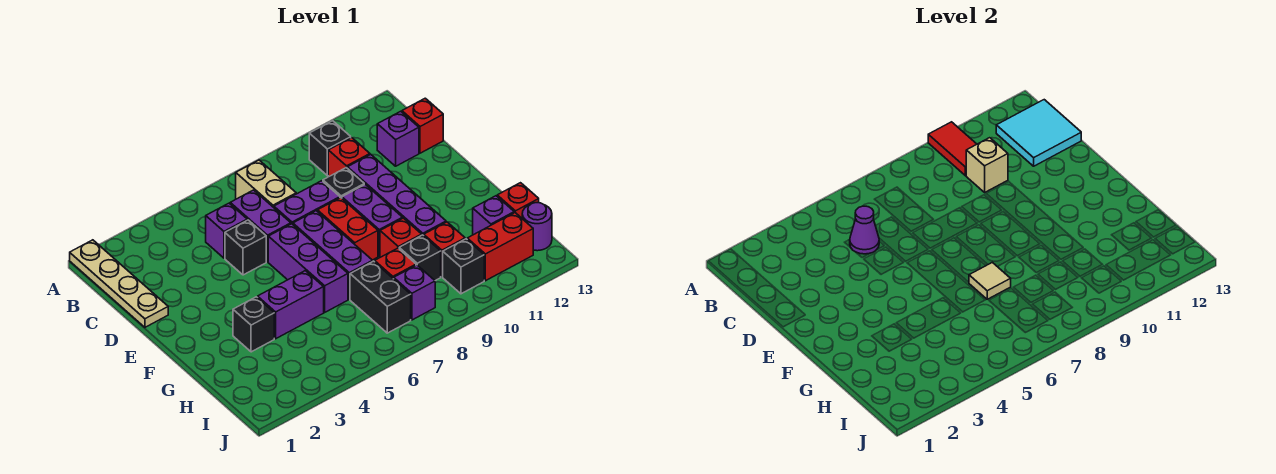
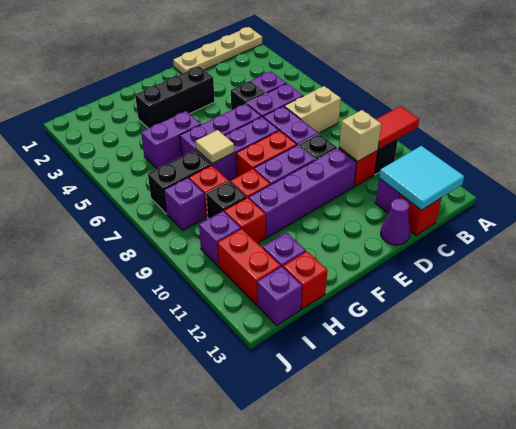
purple cone C5 level 2 -> purple cone D13 level 1
black brick G3 level 1 -> black brick E3:G3 level 1
purple brick G4:G5 level 1 -> purple brick G5:H5 level 1
black brick I10 level 1 -> purple brick I10 level 1
purple round brick I13 level 1 -> purple brick I13 level 1

